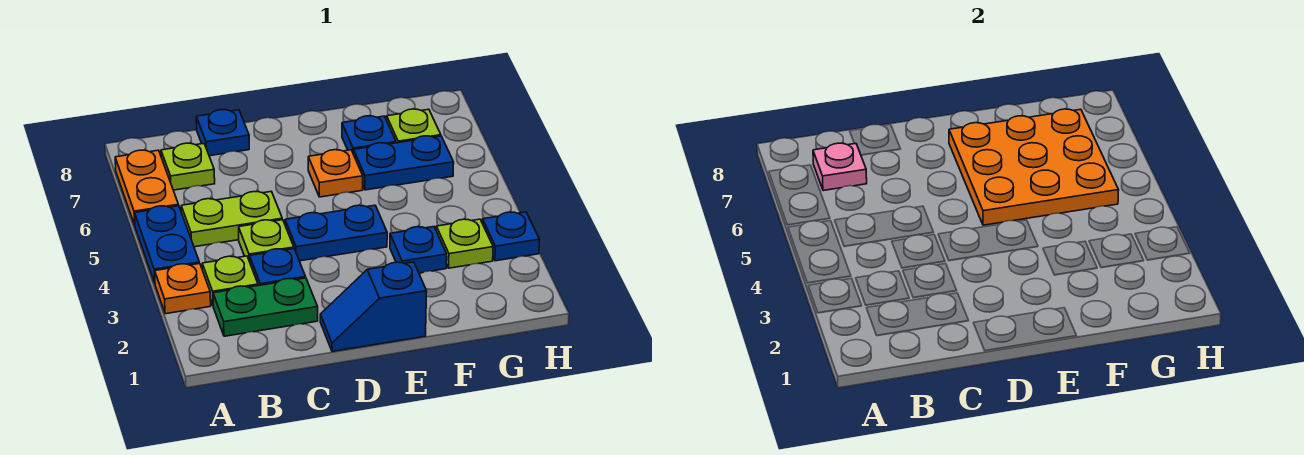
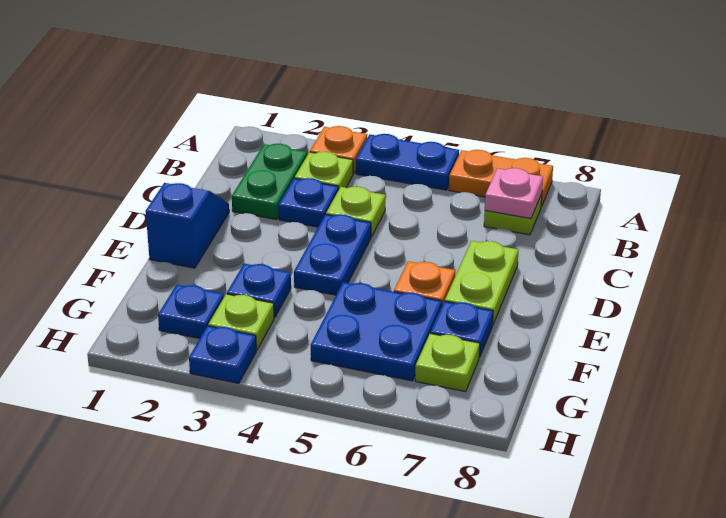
lime plate B5:C5 level 1 -> lime plate D7:E7 level 1
blue plate C8 level 1 -> blue plate G2 level 1
orange plate E5:G7 level 2 -> none
blue plate F6:G6 level 1 -> blue plate F5:G6 level 1

